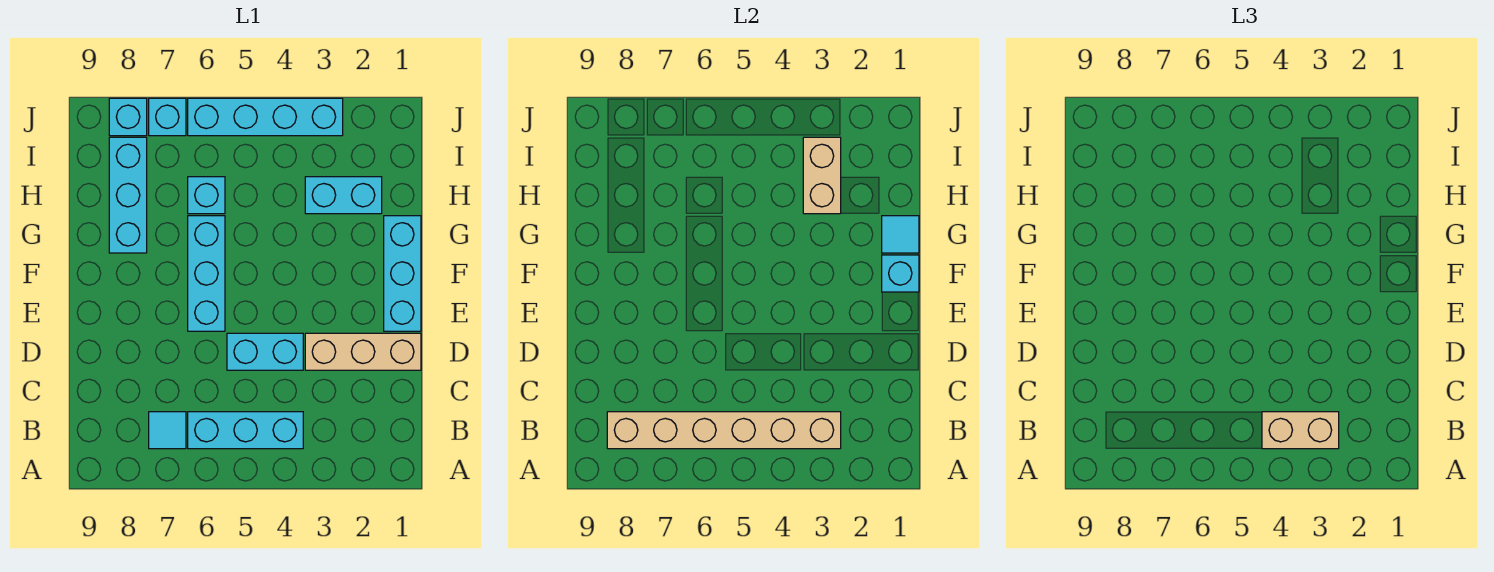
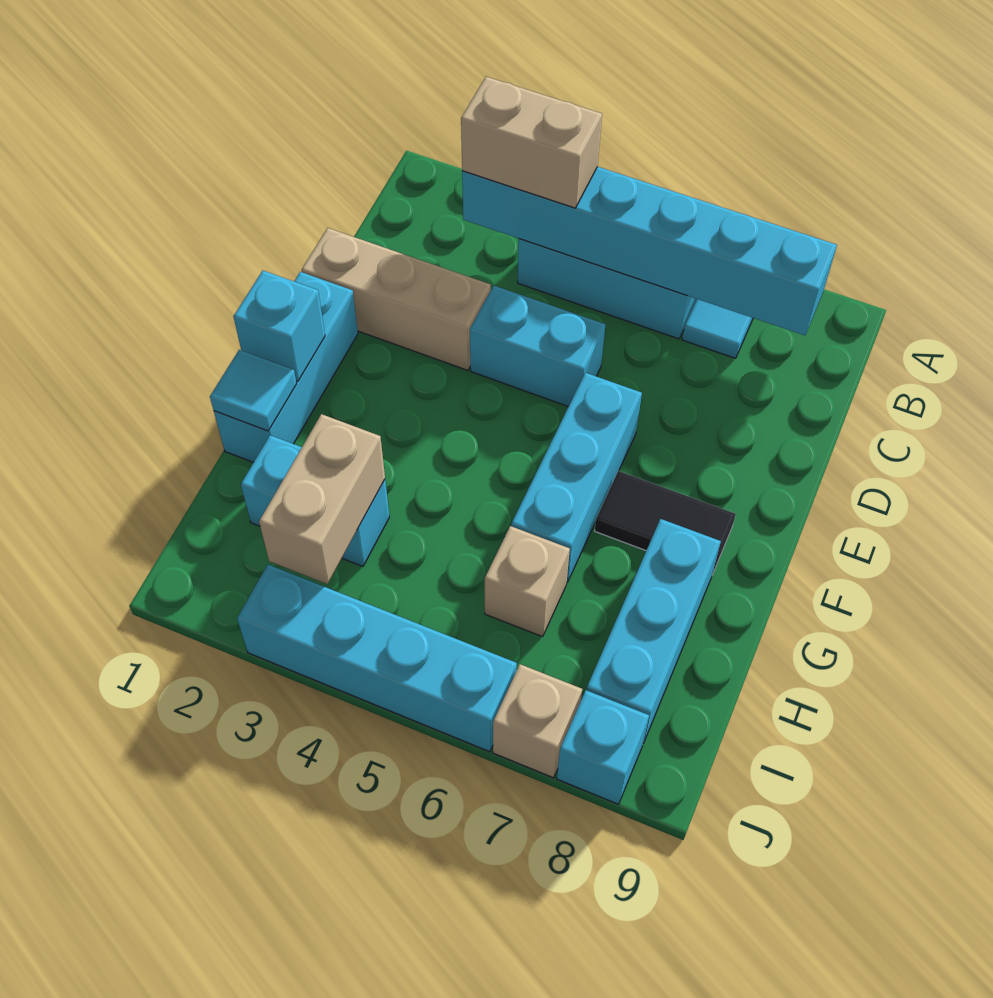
tan brick B3:B8 level 2 -> cyan brick B3:B8 level 2
none -> black tile F7:F8 level 1
cyan brick H6 level 1 -> tan brick H6 level 1
cyan brick J7 level 1 -> tan brick J7 level 1

